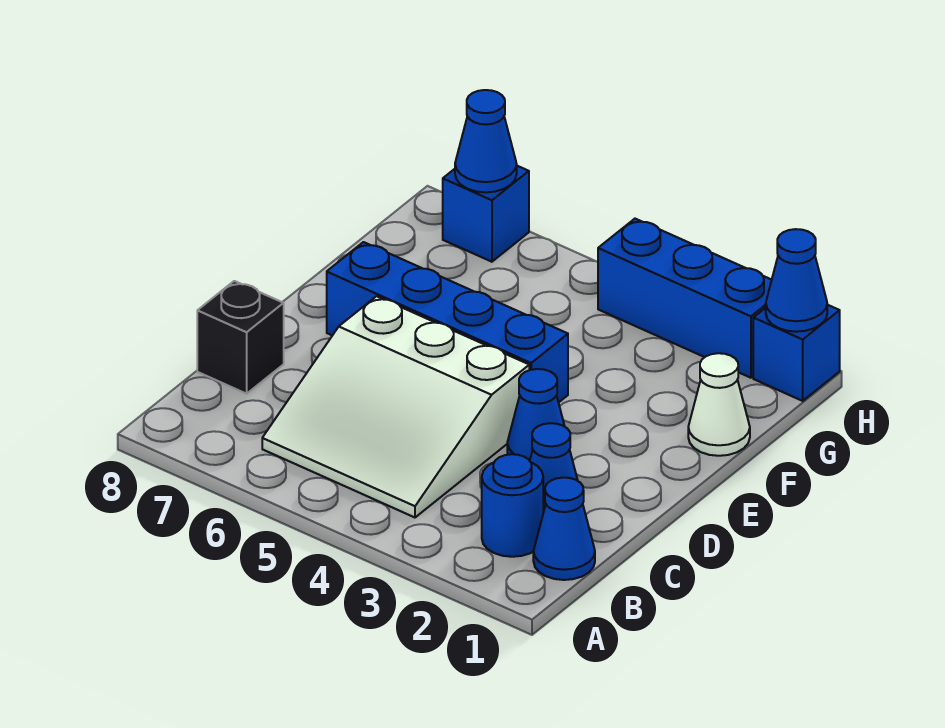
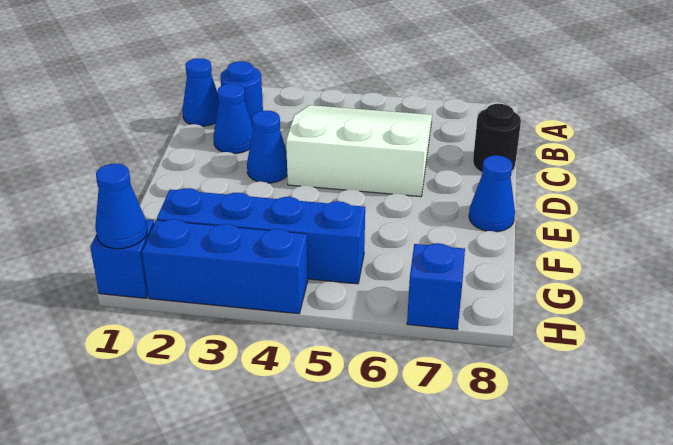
black brick C8 level 1 -> black round brick C8 level 1
blue brick E4:E7 level 1 -> blue brick G2:G5 level 1
white cone F1 level 1 -> none
blue cone H7 level 2 -> blue cone E8 level 1

